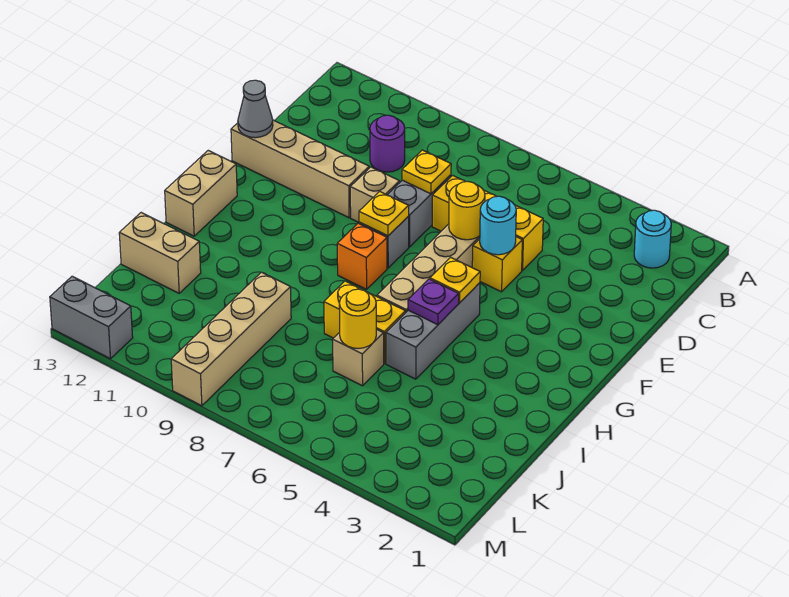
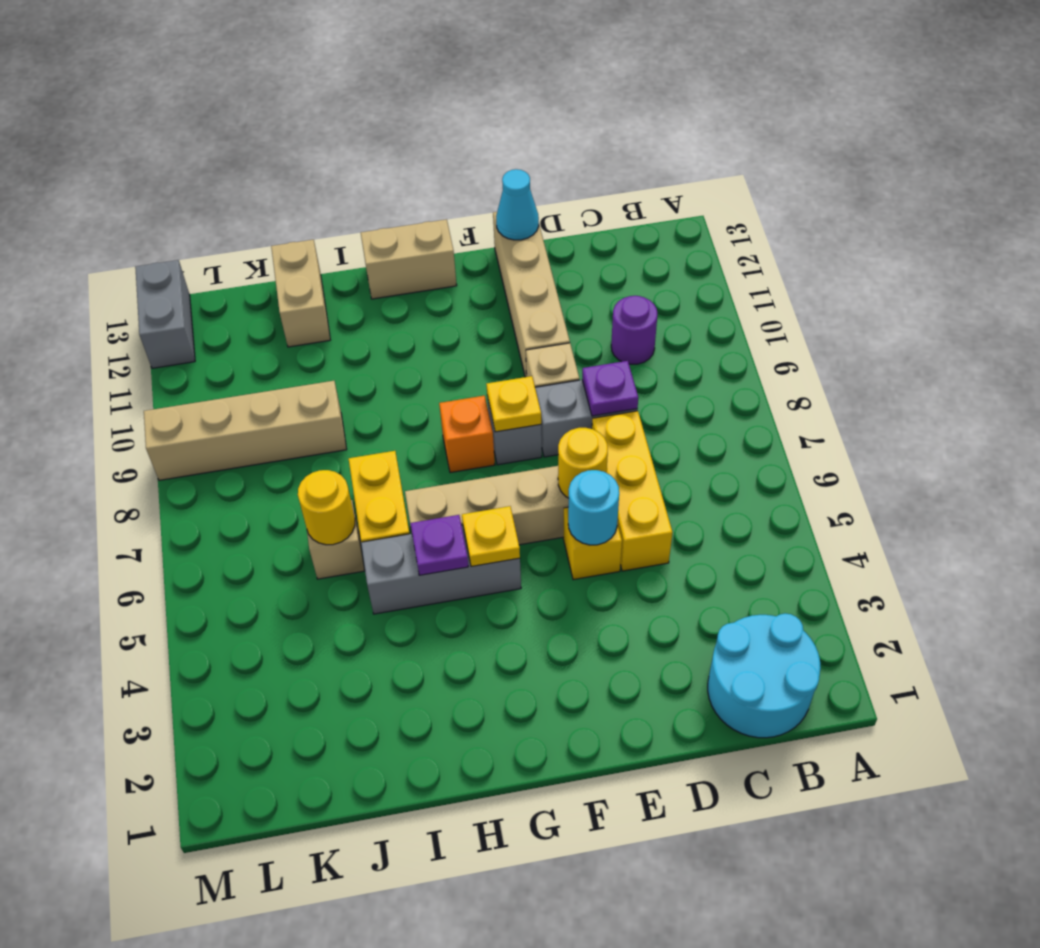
cyan round brick B2 level 1 -> cyan round brick B1:C2 level 1
yellow plate D8 level 2 -> purple plate D8 level 2
grey cone E13 level 2 -> cyan cone E13 level 2

